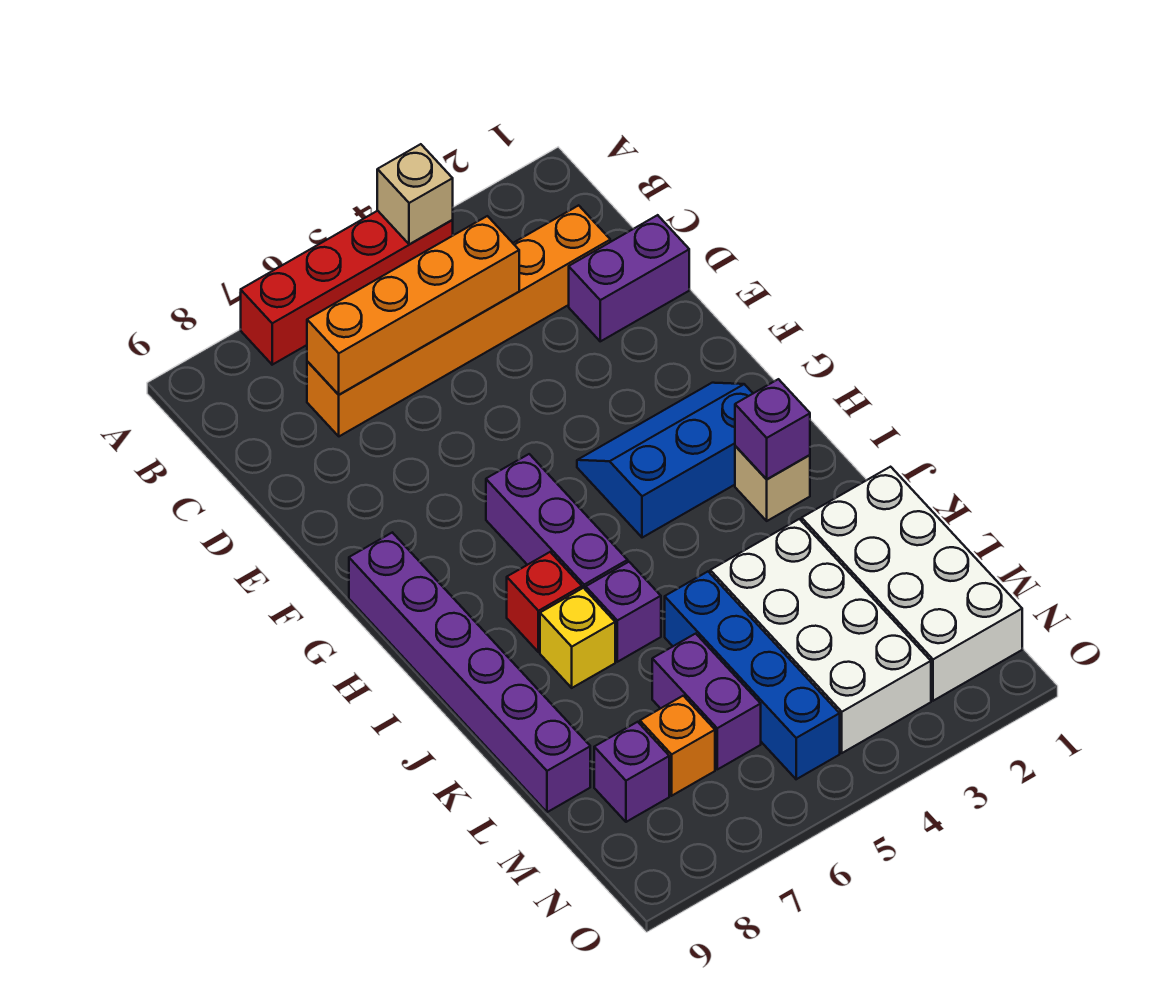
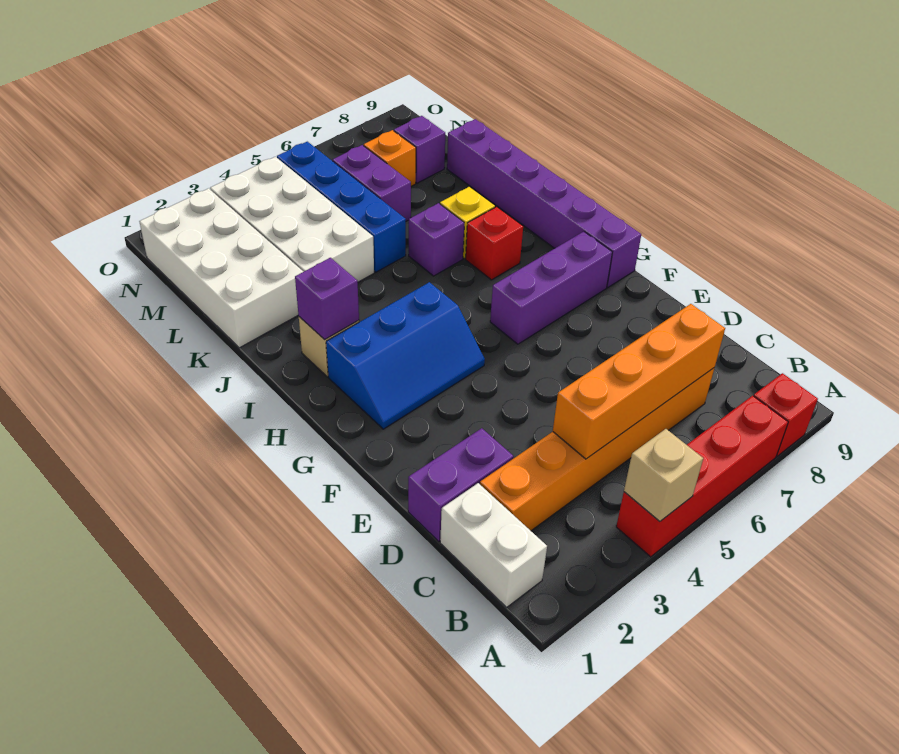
none -> red brick A8 level 1
none -> white brick B1:C1 level 1
purple brick G6:I6 level 1 -> purple brick G6:G8 level 1

